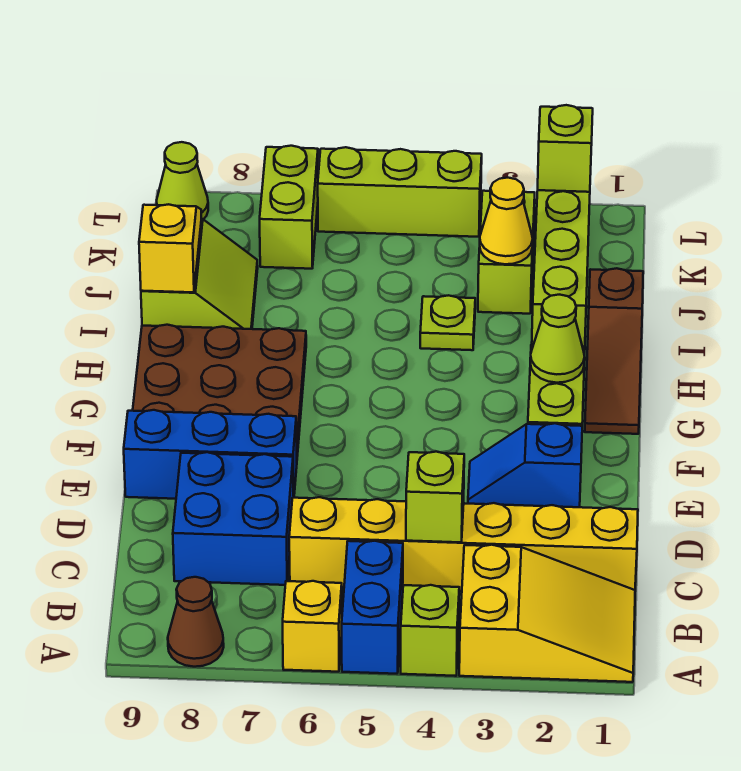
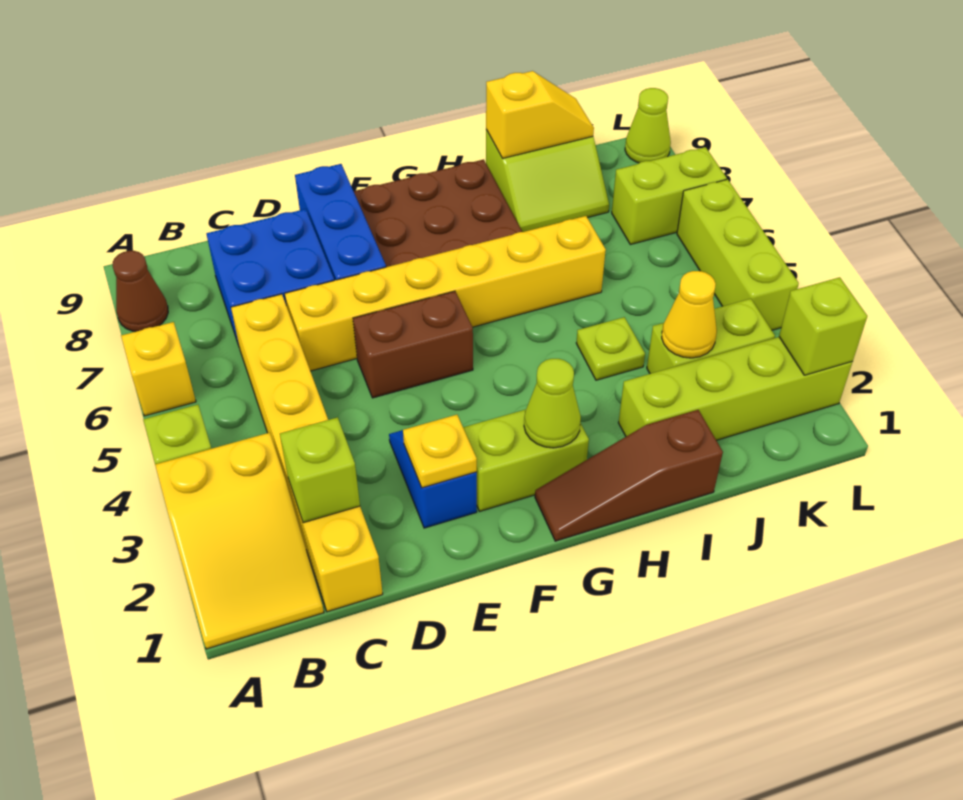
blue brick A5:B5 level 1 -> none
lime brick C4 level 2 -> lime brick C2 level 2
none -> yellow brick D6:I6 level 1
none -> yellow plate E2 level 2
none -> brown brick E5:F5 level 1

